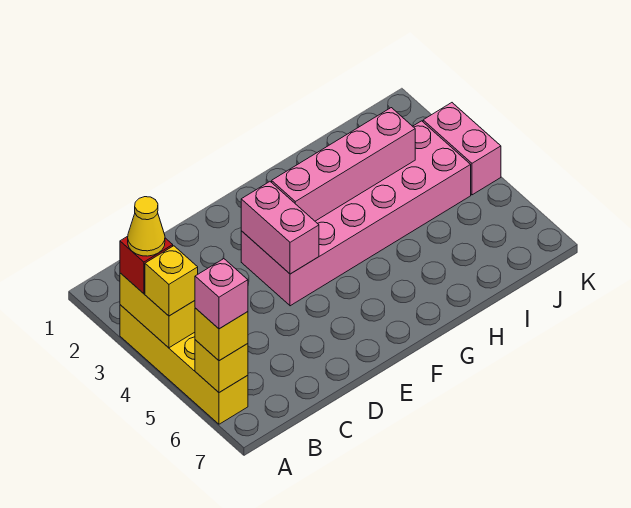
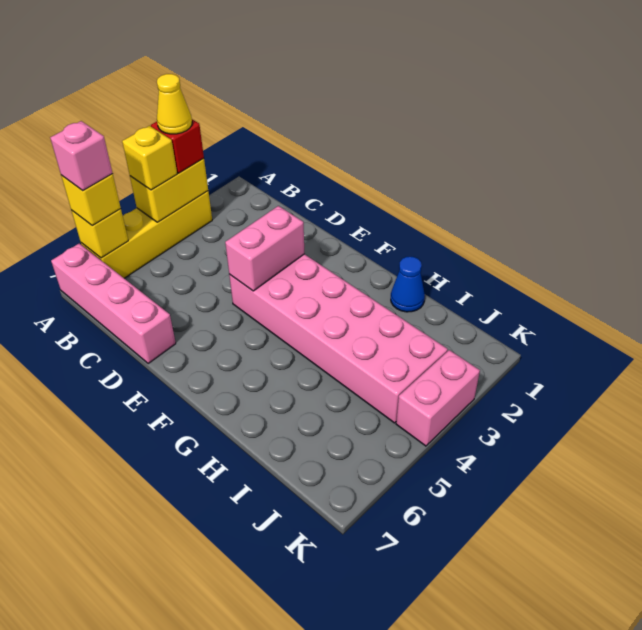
pink brick F3:I3 level 2 -> pink brick A7:D7 level 1
none -> blue cone H1 level 1

